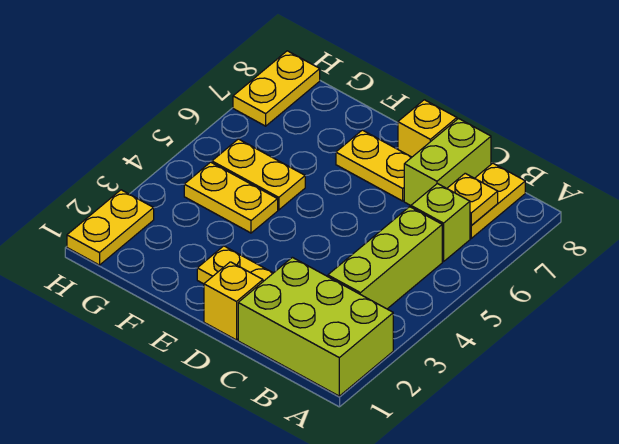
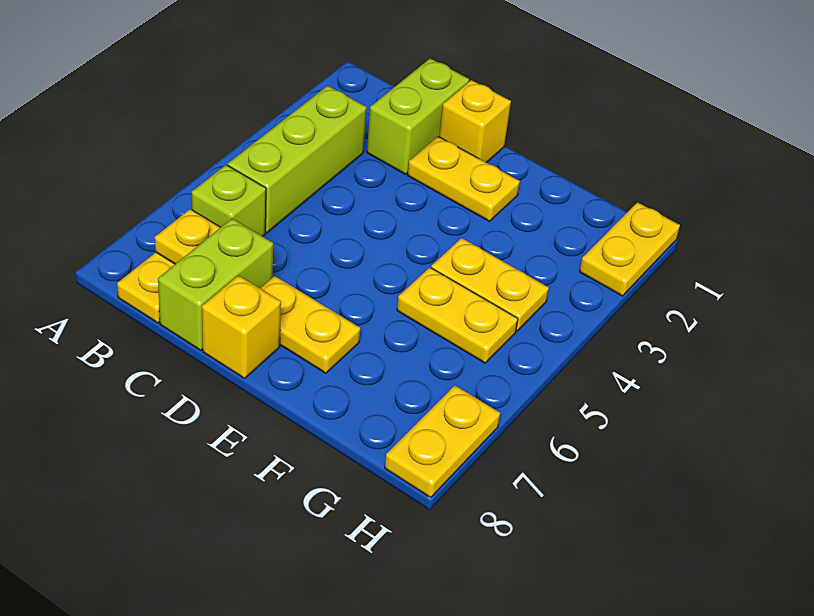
lime brick A1:C2 level 1 -> lime brick C1:C2 level 1

